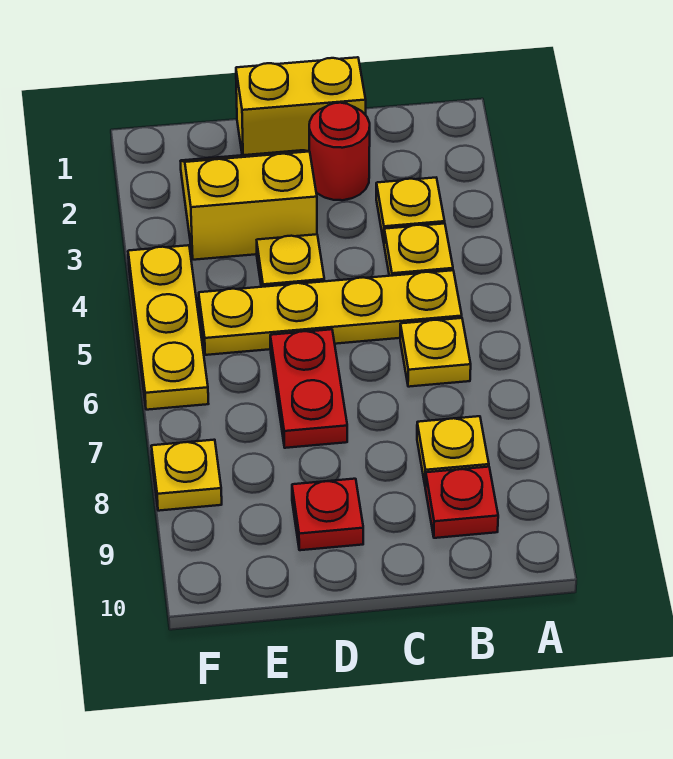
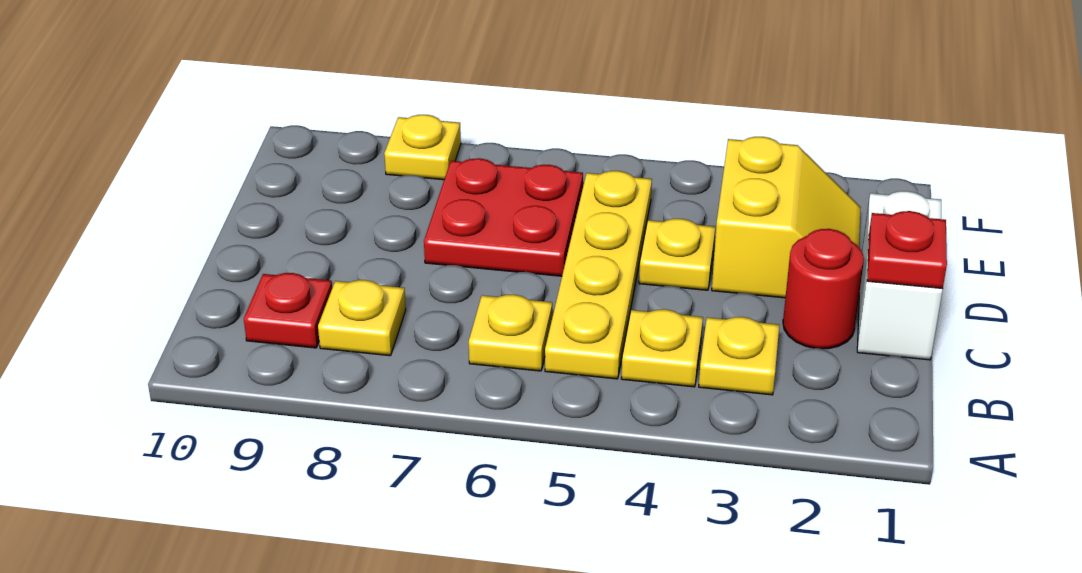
yellow brick C1:D1 level 1 -> white brick C1:D1 level 1
red plate D6:D7 level 1 -> red plate D6:E7 level 1
red plate D9 level 1 -> red plate C1 level 2
yellow plate F4:F6 level 1 -> none

